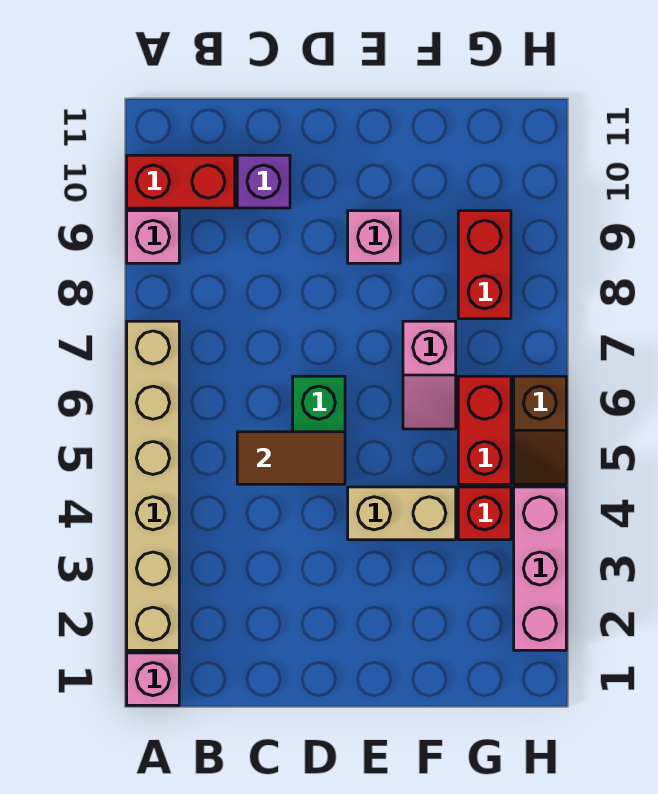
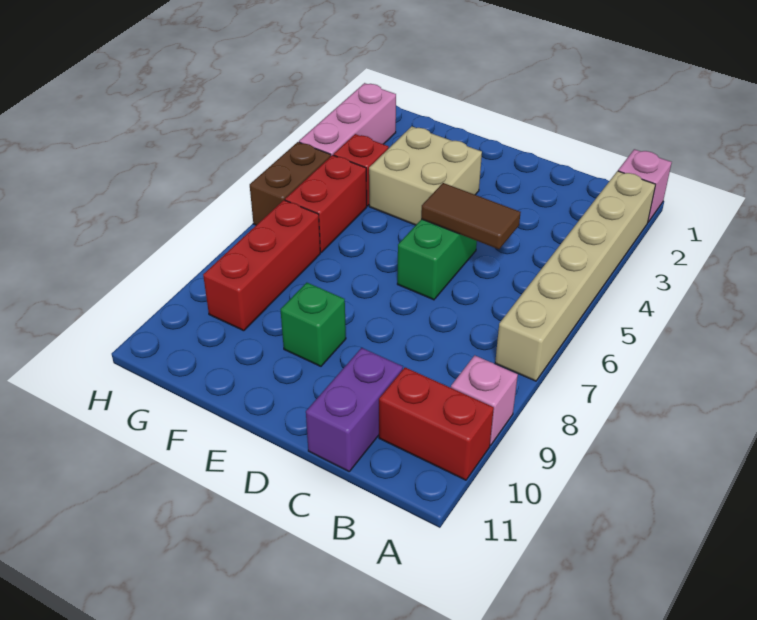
purple brick C10 level 1 -> purple brick C10:C11 level 1
tan brick E4:F4 level 1 -> tan brick E3:F4 level 1
pink brick E9 level 1 -> green brick E9 level 1
pink slope F6:F7 level 1 top 7 -> none
red brick G8:G9 level 1 -> red brick G7:G9 level 1
brown slope H5:H6 level 1 top 6 -> brown brick H5:H6 level 1

